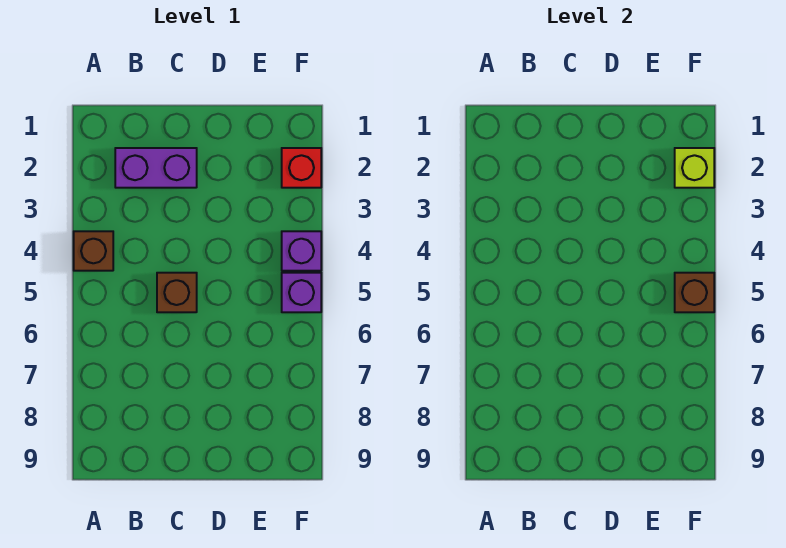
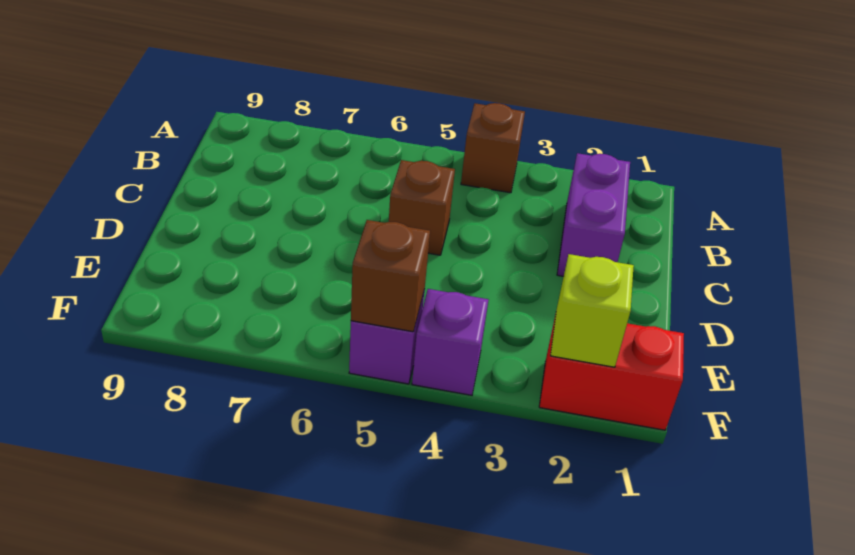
red brick F2 level 1 -> red brick F1:F2 level 1

